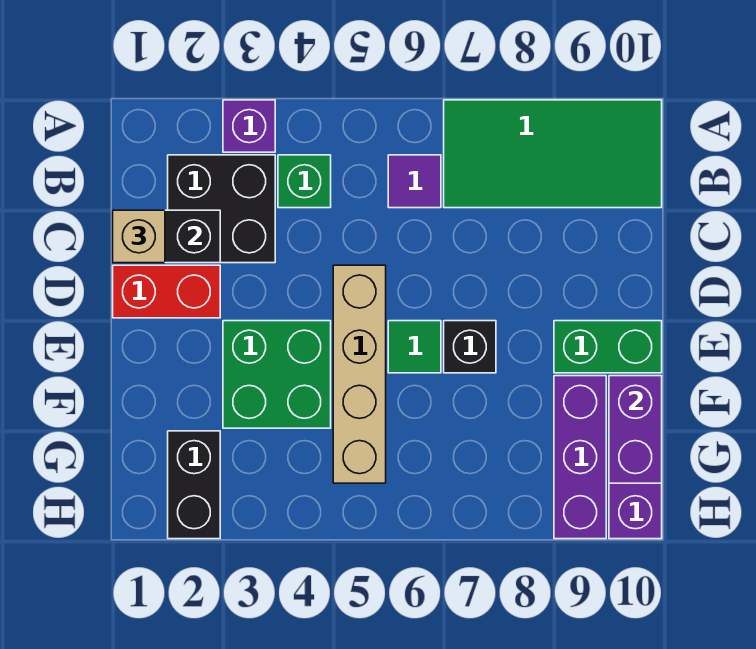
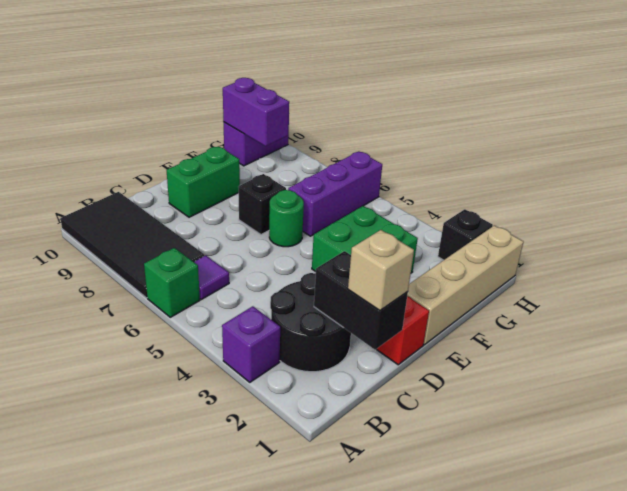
green tile A7:B10 level 1 -> black tile A7:B10 level 1
black brick B2:C3 level 1 -> black round brick B2:C3 level 1
green brick B4 level 1 -> green brick A6 level 1
tan brick D5:G5 level 1 -> tan brick E1:H1 level 1
green tile E6 level 1 -> green round brick E6 level 1
green brick E9:E10 level 1 -> green brick D9:E9 level 1
purple brick F9:H9 level 1 -> purple brick F6:H6 level 1
purple brick F10:G10 level 2 -> purple brick G9:G10 level 2
black brick G2:H2 level 1 -> black brick H2 level 1

